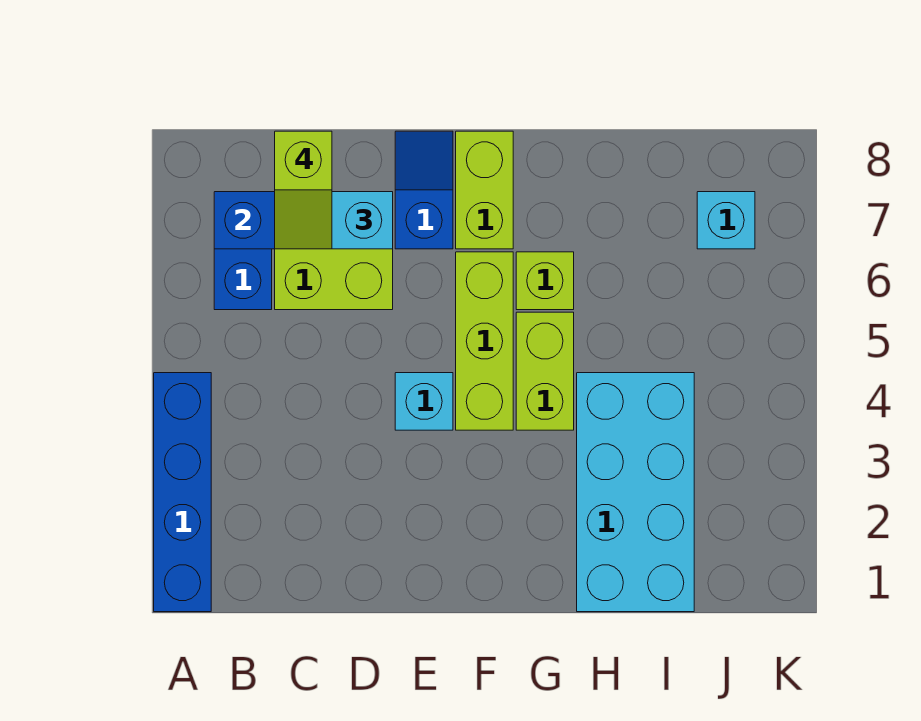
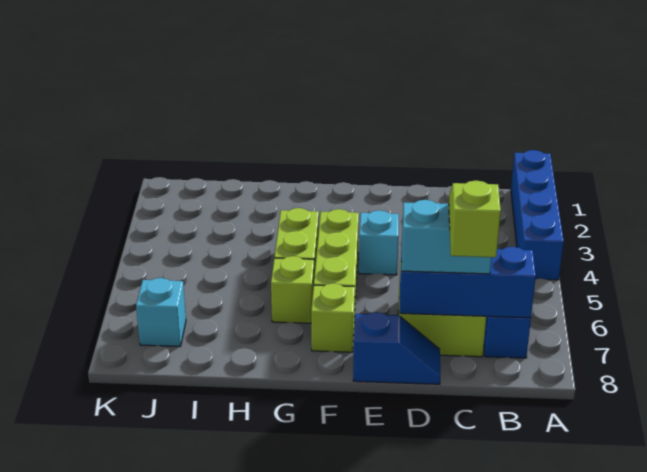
blue slope E7:E8 level 1 top 7 -> blue slope D8:E8 level 1 top E
lime brick F7:F8 level 1 -> lime brick F7 level 1
cyan brick H1:I4 level 1 -> none

